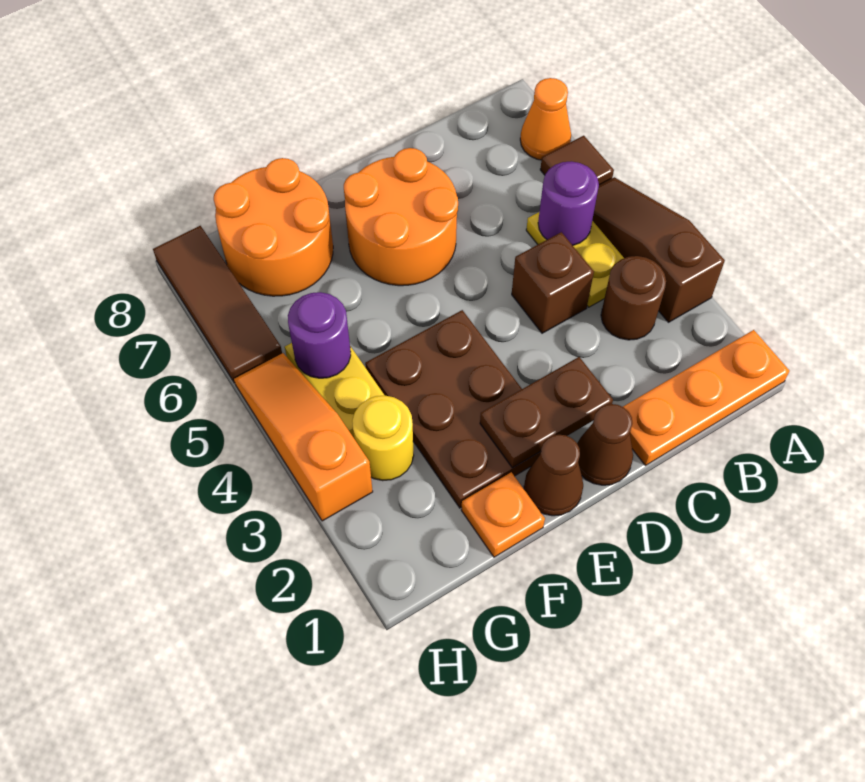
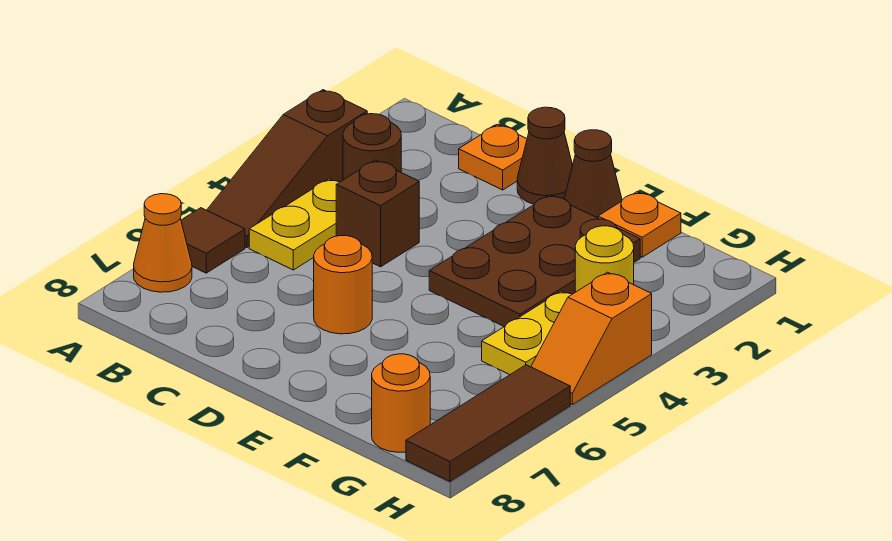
orange plate A1:C1 level 1 -> orange plate C1 level 1
purple round brick B5 level 2 -> none
brown plate D2:E2 level 2 -> none
orange round brick D6:E7 level 1 -> orange round brick D6 level 1
orange round brick F7:G8 level 1 -> orange round brick G8 level 1
purple round brick G5 level 2 -> none
orange slope H3:H5 level 1 top 3 -> orange slope H4:H5 level 1 top 4

